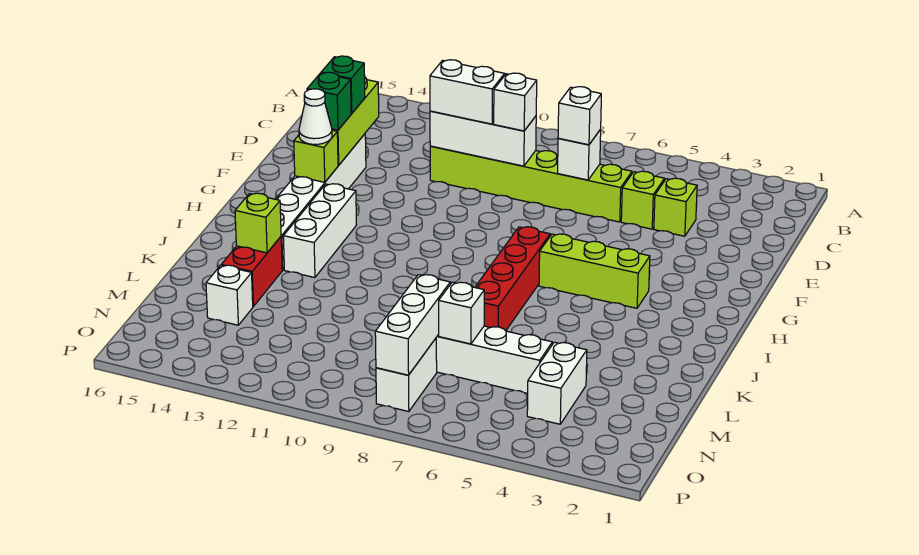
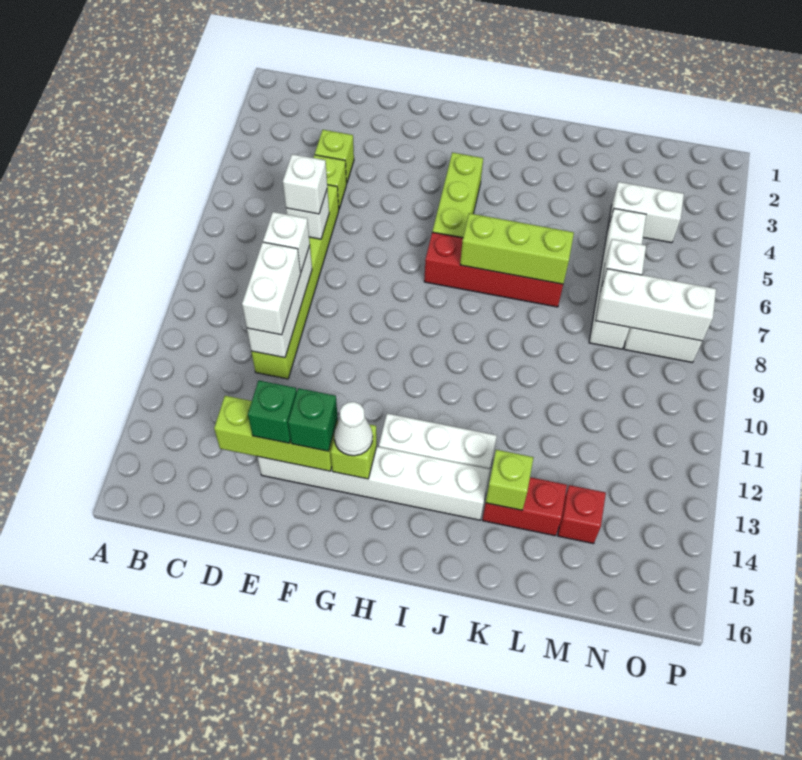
none -> lime brick I7:K7 level 2
white brick M14 level 1 -> red brick M14 level 1

